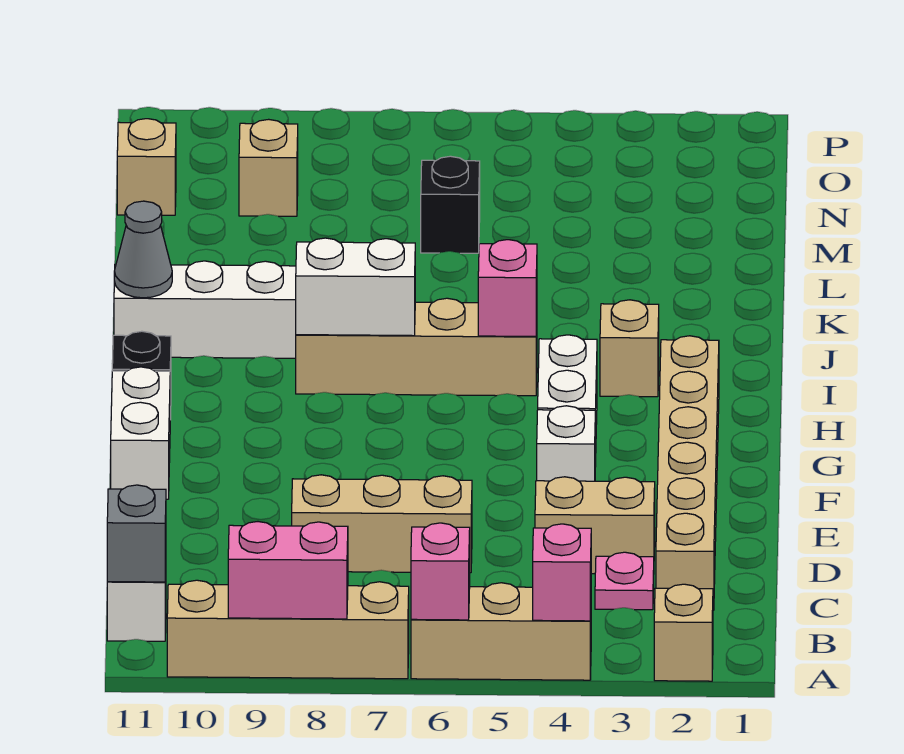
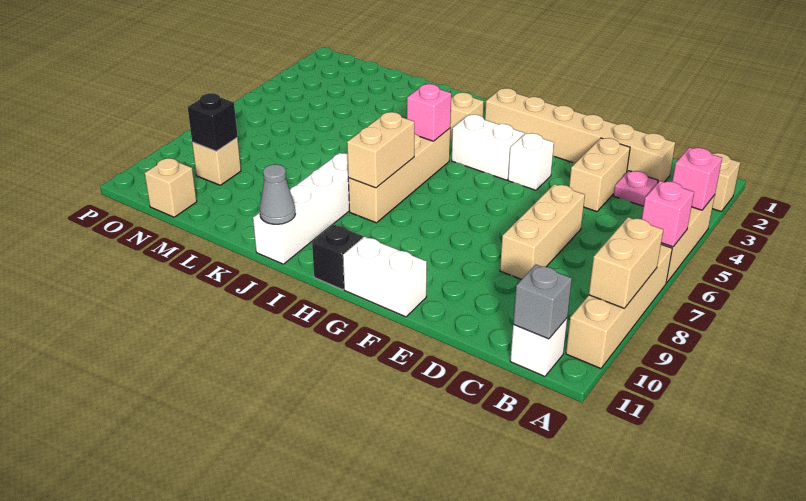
pink brick A8:A9 level 2 -> tan brick A8:A9 level 2
white brick I7:I8 level 2 -> tan brick I7:I8 level 2
black brick M6 level 1 -> black brick N9 level 2

